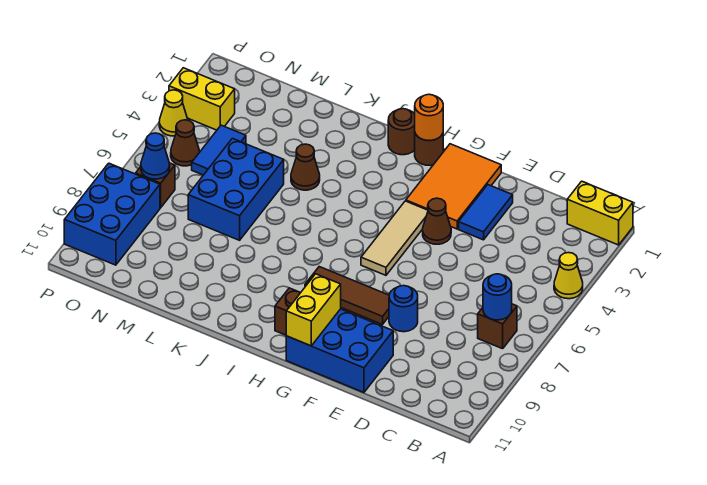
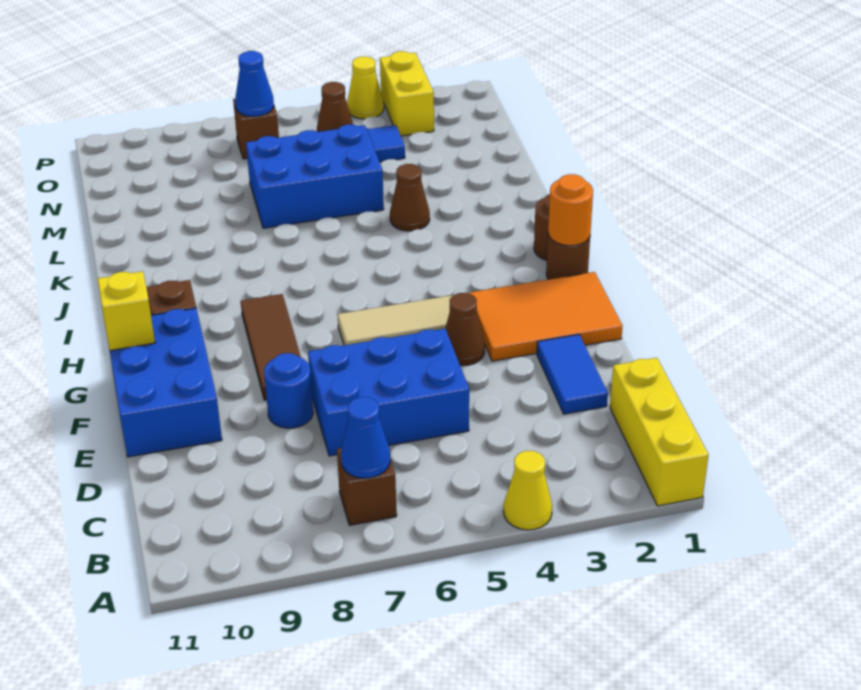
yellow brick A1:B1 level 1 -> yellow brick A1:C1 level 1
blue round brick B7 level 2 -> blue cone B7 level 2
blue tile E2:E3 level 1 -> blue tile D2:E2 level 1
yellow brick G10:G11 level 2 -> yellow brick G11 level 2
blue brick O8:P10 level 1 -> blue brick D5:E7 level 1

